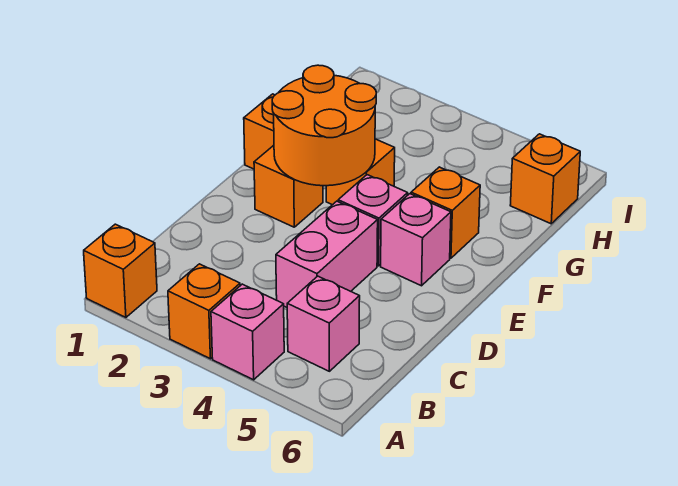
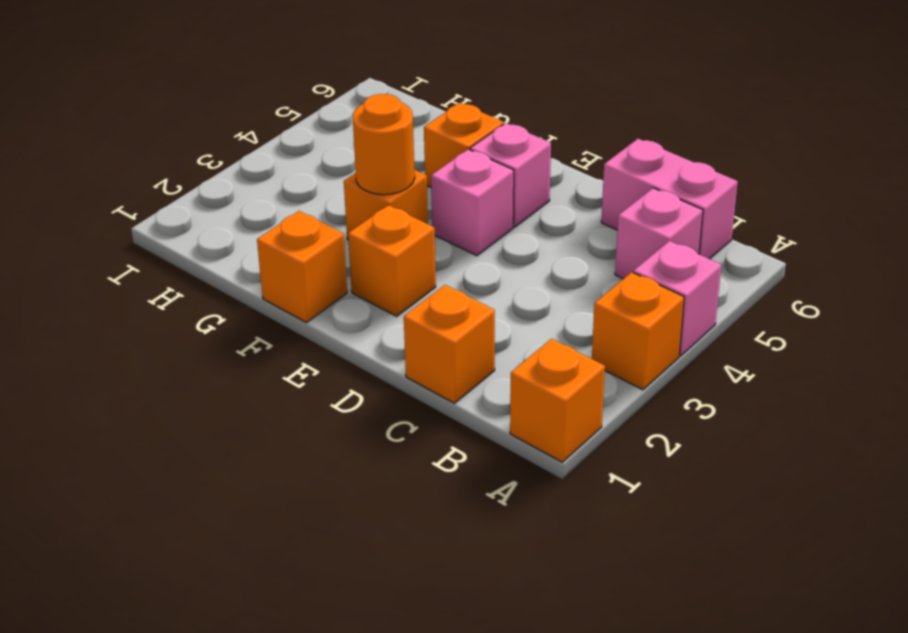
pink brick C4:D4 level 1 -> pink brick B6:C6 level 1
orange round brick E2:F3 level 2 -> orange round brick F3 level 2
orange brick H6 level 1 -> orange brick C1 level 1

